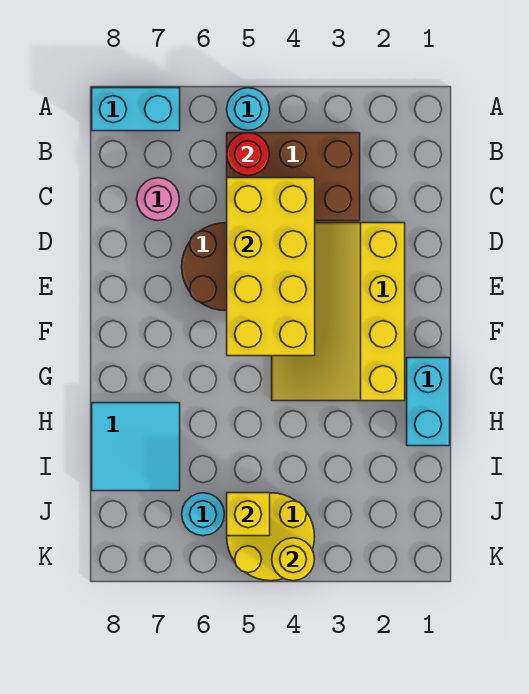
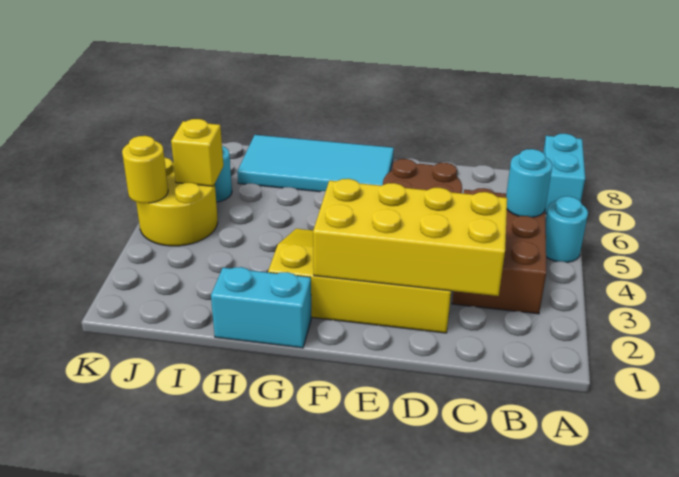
red round brick B5 level 2 -> cyan round brick B5 level 2
yellow brick C4:F5 level 2 -> yellow brick C2:F3 level 2
pink round brick C7 level 1 -> none
cyan tile H7:I8 level 1 -> cyan tile F7:I8 level 1

